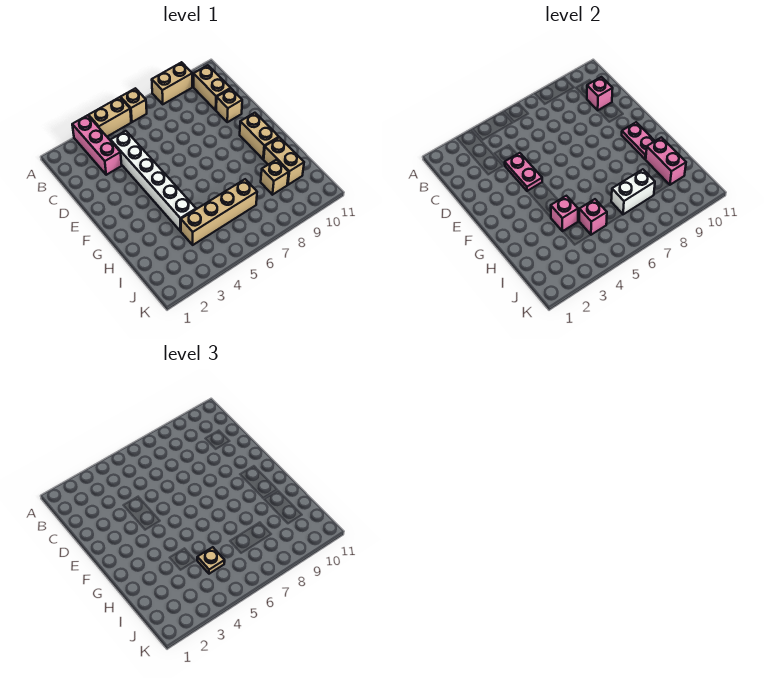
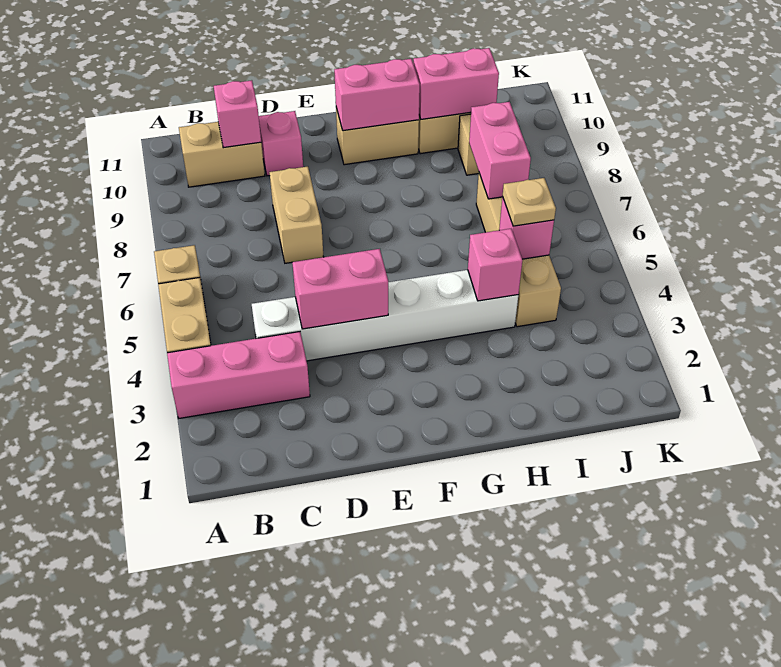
tan brick A8:A9 level 1 -> tan brick D7:D8 level 1
pink plate D4:E4 level 2 -> pink brick D4:E4 level 2
tan brick D10 level 1 -> pink brick D10 level 1
pink plate F10:G10 level 2 -> pink brick F10:G10 level 2
white brick I7:I8 level 2 -> pink brick I7:I8 level 2

